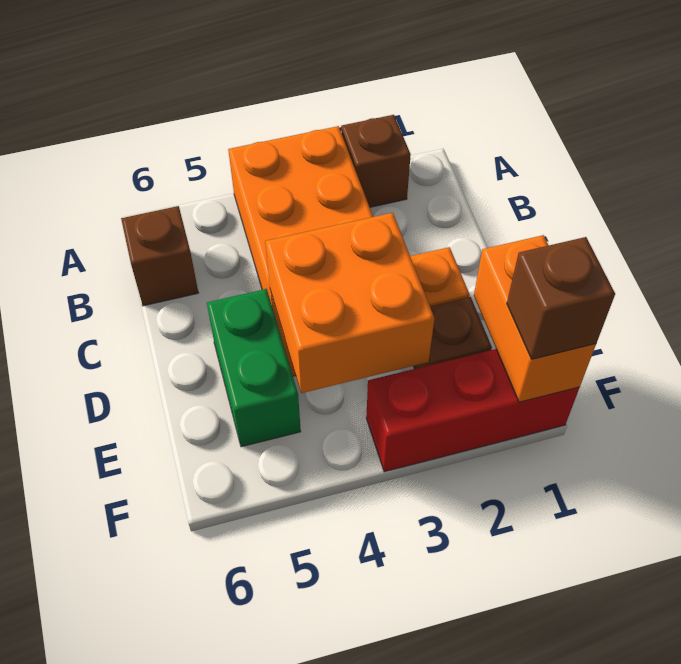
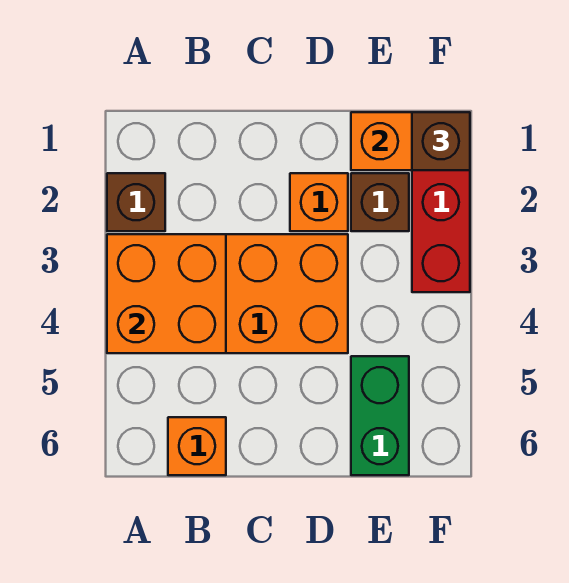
brown brick B6 level 1 -> orange brick B6 level 1
orange brick D3:E4 level 2 -> orange brick A3:B4 level 2
green brick D5:E5 level 1 -> green brick E5:E6 level 1

